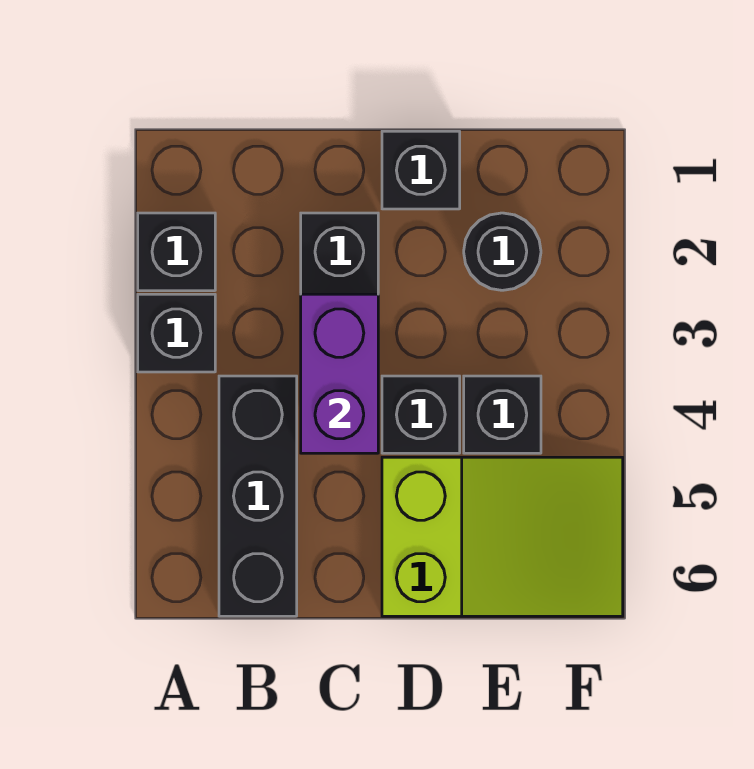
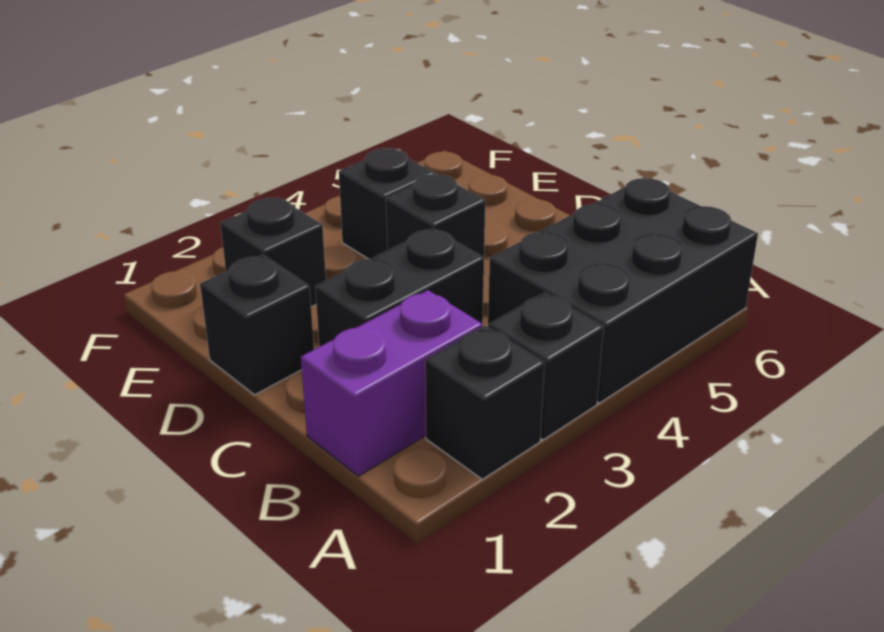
black brick B4:B6 level 1 -> black brick A4:B6 level 1
purple brick C3:C4 level 2 -> purple brick B1:B2 level 1
lime slope D5:F6 level 1 top D -> none
black round brick E2 level 1 -> black brick E2 level 1

